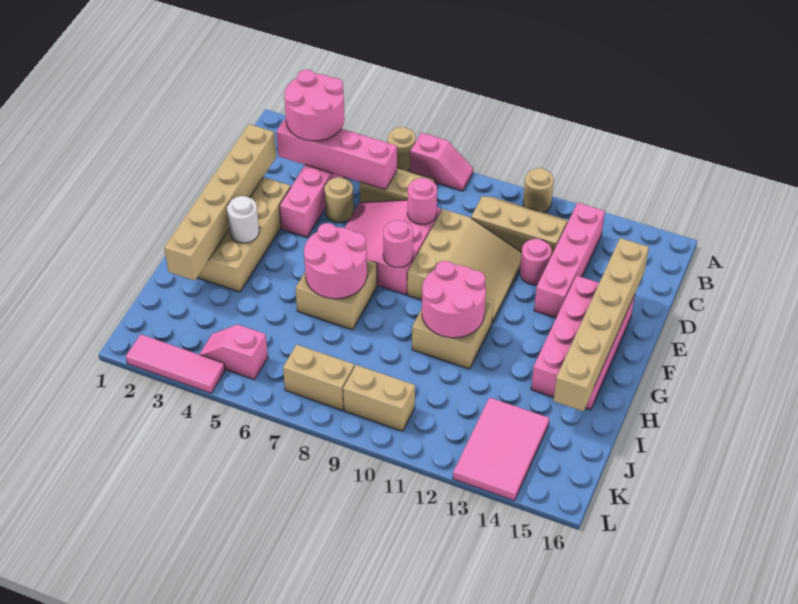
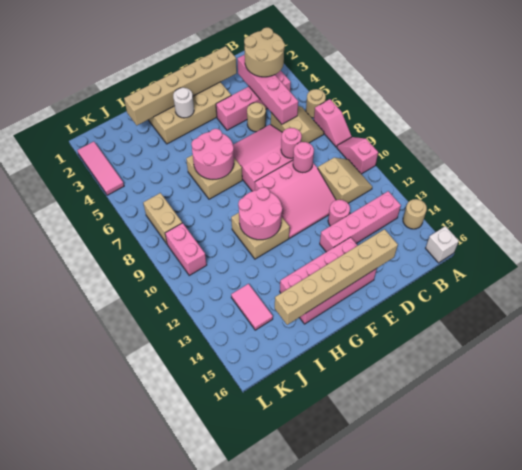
tan round brick A11 level 1 -> tan round brick A14 level 1
none -> white brick A16 level 1
pink round brick B3:C4 level 3 -> tan round brick B3:C4 level 3
tan slope B10:C12 level 1 top C -> tan slope B10:C11 level 1 top C
tan slope D9:F11 level 1 top 9 -> pink slope D9:F11 level 1 top 9
pink round brick F8 level 2 -> pink round brick D9 level 2
pink tile J13:L14 level 1 -> pink tile J13:J14 level 1
pink slope K4:K5 level 1 top 5 -> pink slope A9:A10 level 1 top 10
tan brick K9:K10 level 1 -> pink brick K9:K10 level 1

